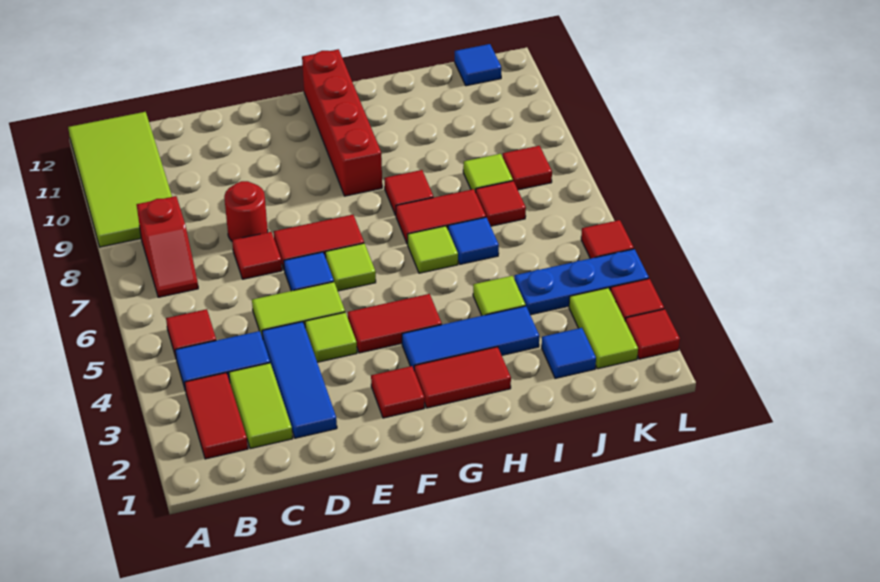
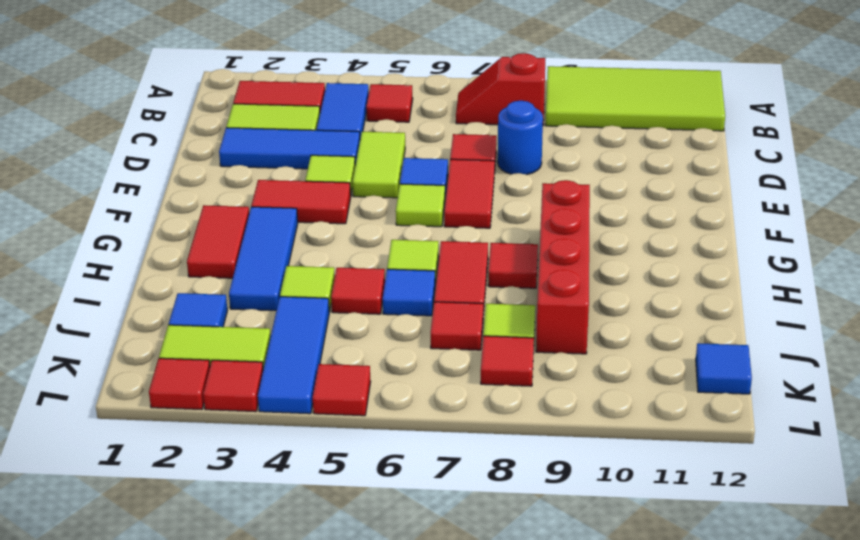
red round brick D8 level 1 -> blue round brick D8 level 1
red tile F2 level 1 -> red tile I5 level 1
red tile F4:G4 level 1 -> red tile F3:F4 level 1
red brick G9:G12 level 1 -> red brick G9:J9 level 1
blue plate J4:L4 level 1 -> blue tile J4:L4 level 1

